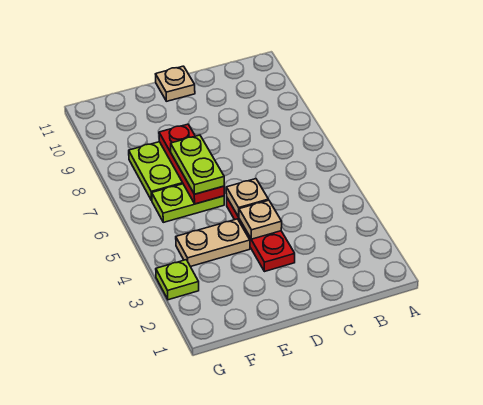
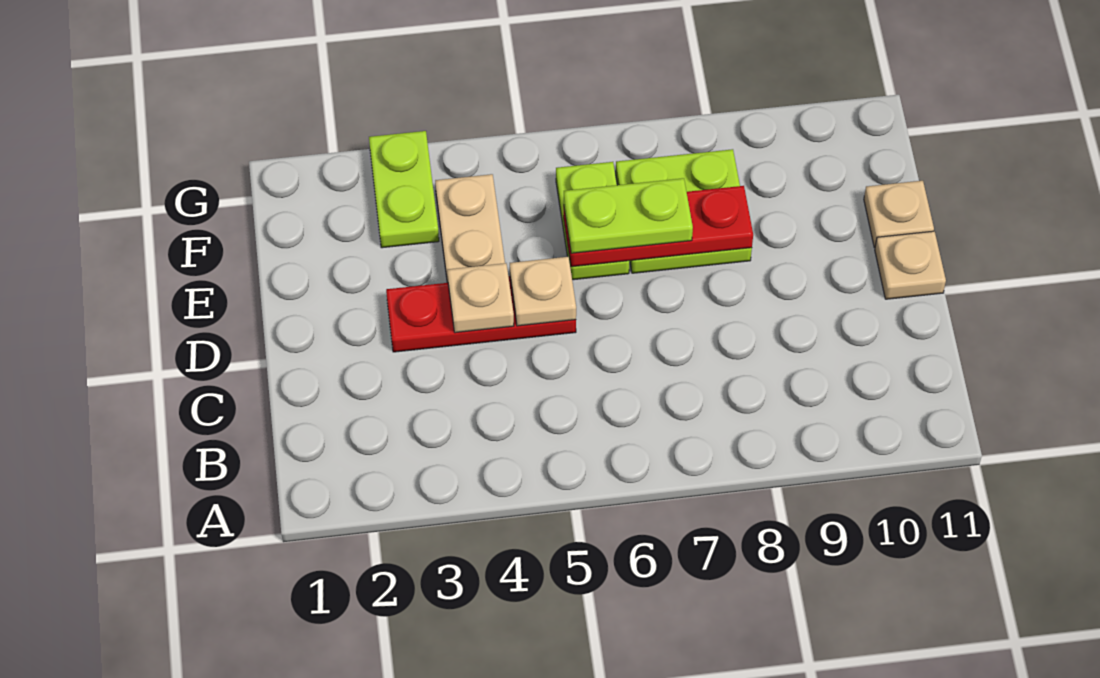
none -> tan plate E11 level 1
lime plate G3 level 1 -> lime plate F3:G3 level 1

